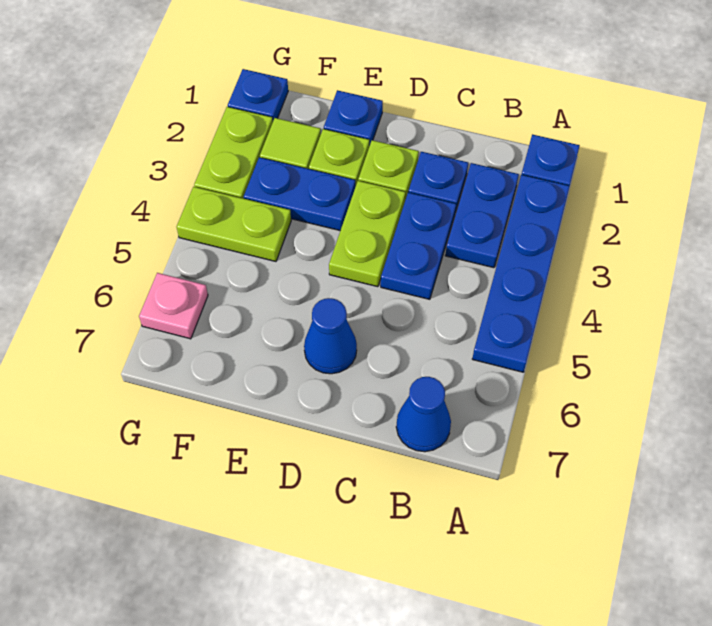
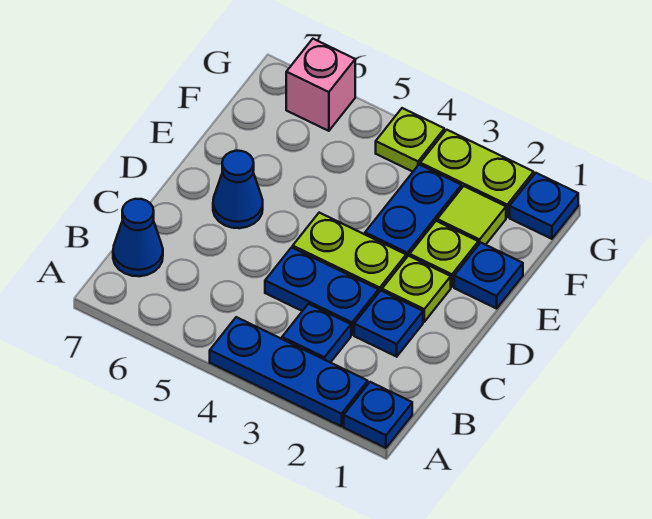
blue plate A2:A5 level 1 -> blue plate A2:A4 level 1
blue plate B2:B3 level 1 -> blue plate B3 level 1
lime plate F4:G4 level 1 -> lime plate G4 level 1
pink plate G6 level 1 -> pink brick G6 level 1

